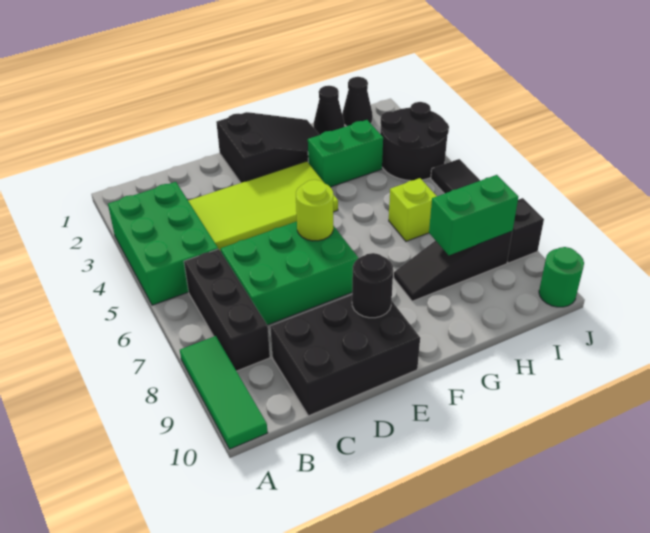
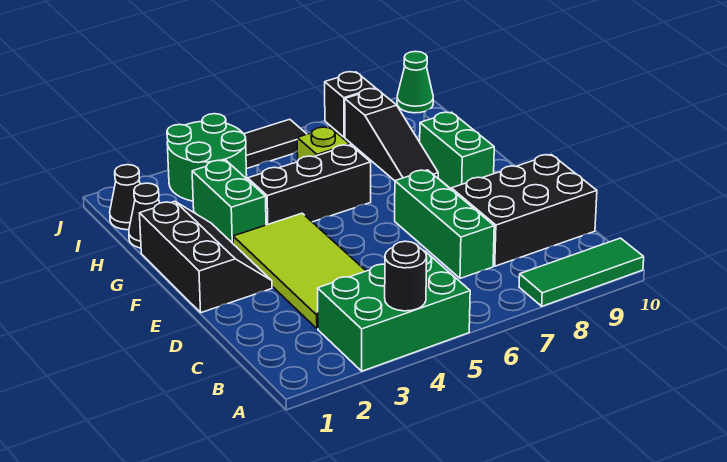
black brick B6:B8 level 1 -> black brick G4:G6 level 1
green brick C6:E7 level 1 -> green brick C7:E7 level 1
black brick C9:E10 level 1 -> black brick C8:D10 level 1
black slope E1:G2 level 1 top E -> black slope E1:G2 level 1 top 1
lime round brick E6 level 2 -> none
black round brick E9 level 2 -> black round brick A4 level 2
green brick H8:I8 level 2 -> green brick F9:G9 level 1
black round brick I3:J4 level 1 -> green round brick I3:J4 level 1
green round brick J10 level 1 -> green cone J10 level 1

